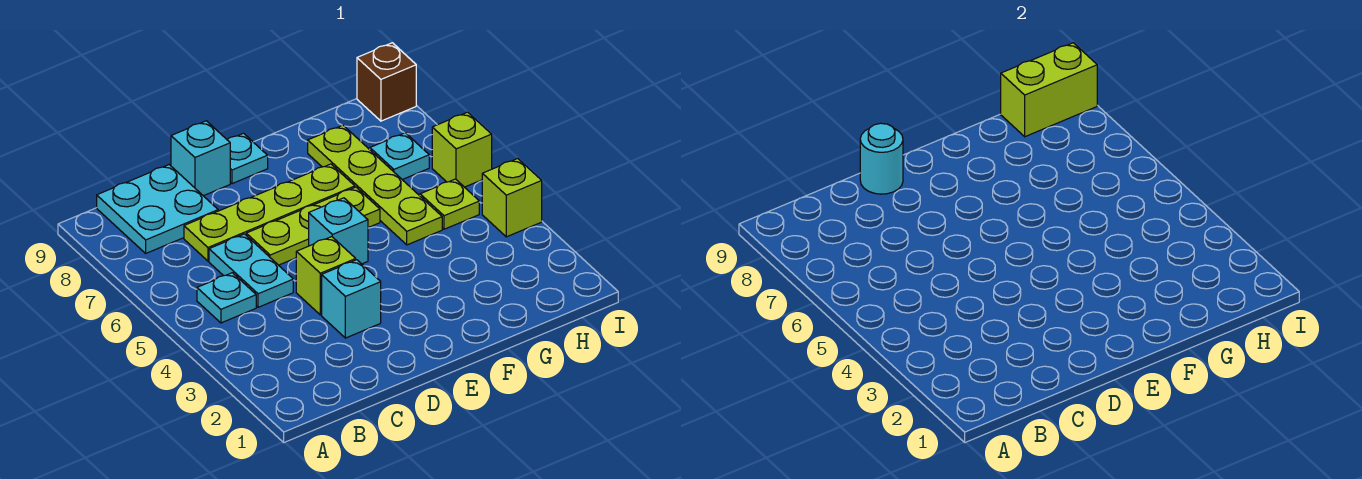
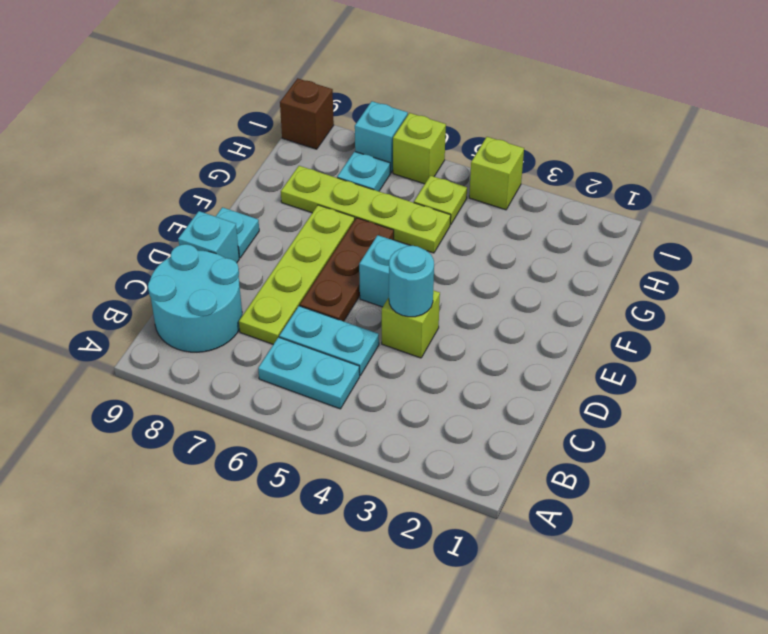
cyan plate B5 level 1 -> cyan plate B5:B6 level 1
cyan plate B8:C9 level 1 -> cyan round brick B8:C9 level 1
cyan brick D3 level 1 -> cyan brick I7 level 1
lime plate D6:F6 level 1 -> brown plate D6:F6 level 1
cyan round brick D9 level 2 -> cyan round brick D4 level 2
lime brick H9:I9 level 2 -> none

